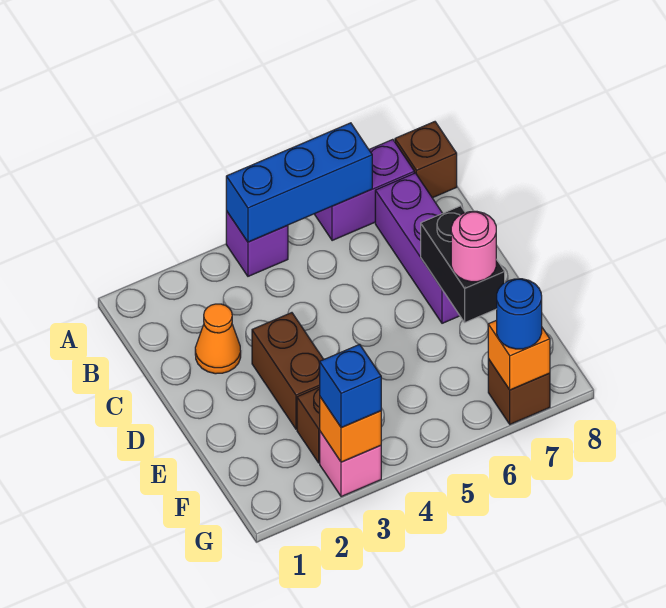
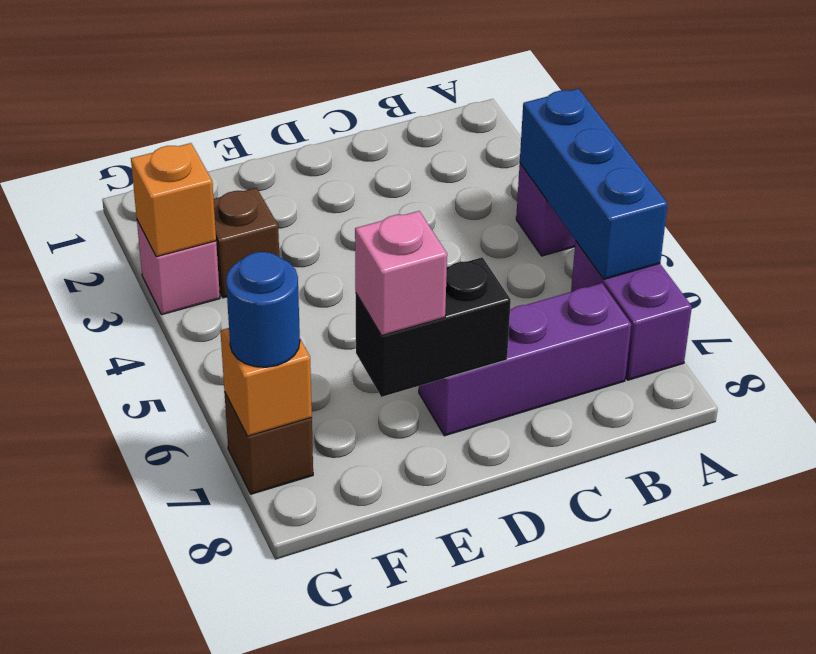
brown brick A8 level 1 -> none
orange cone C2 level 1 -> none
brown brick D3:E3 level 1 -> none
pink round brick E7 level 3 -> pink brick E7 level 3
blue brick G3 level 3 -> none

